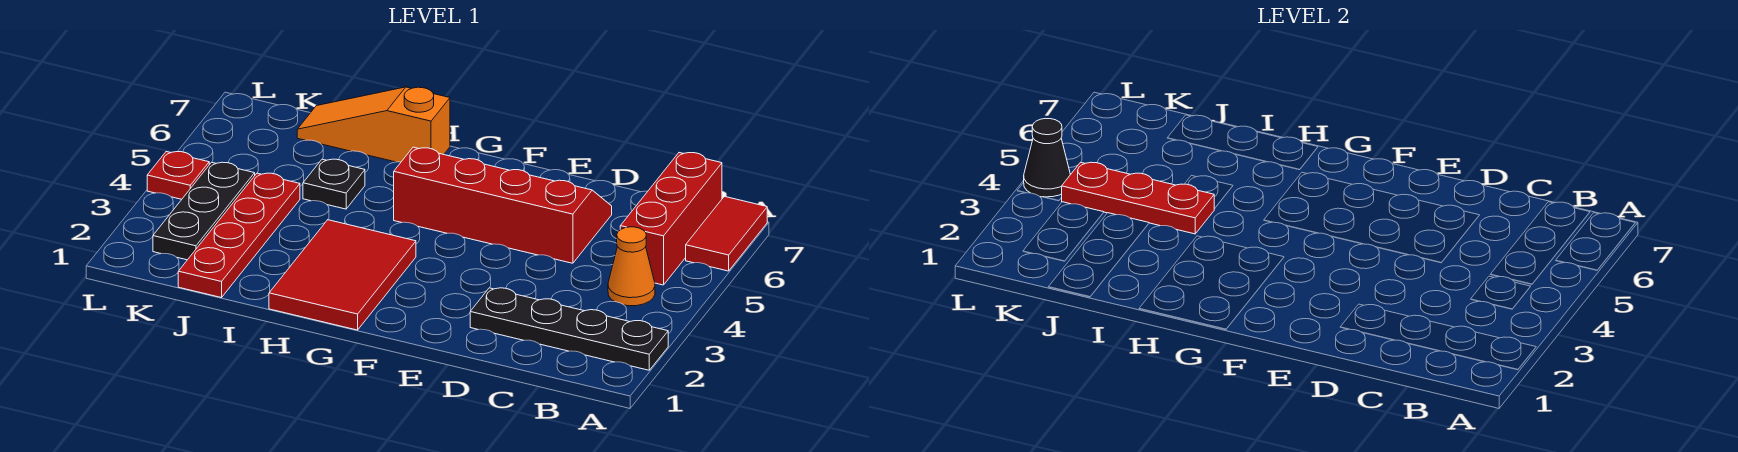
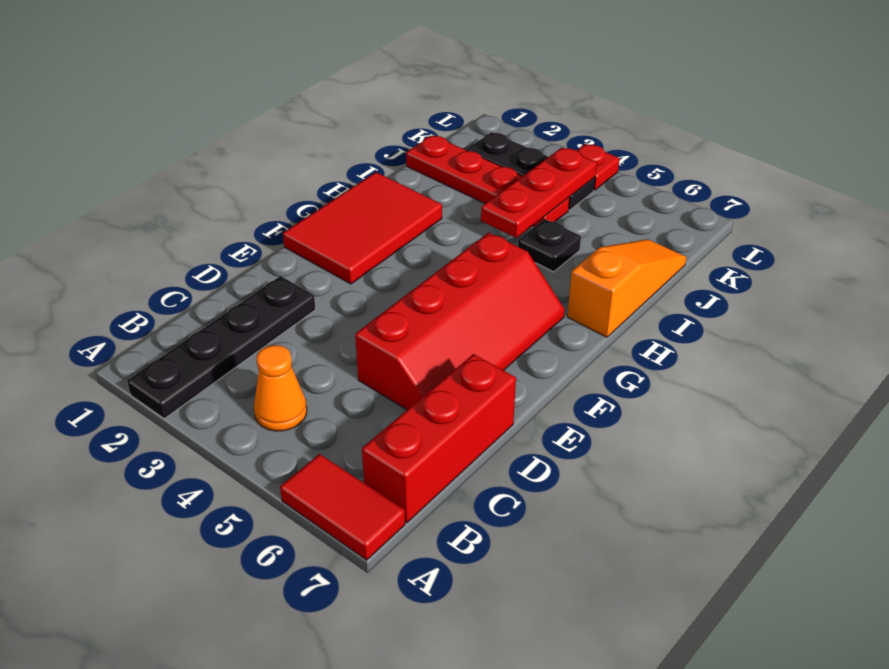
red brick B5:B7 level 1 -> red brick B7:D7 level 1
red tile G1:H3 level 1 -> red tile F1:H2 level 1
black cone L4 level 2 -> none

